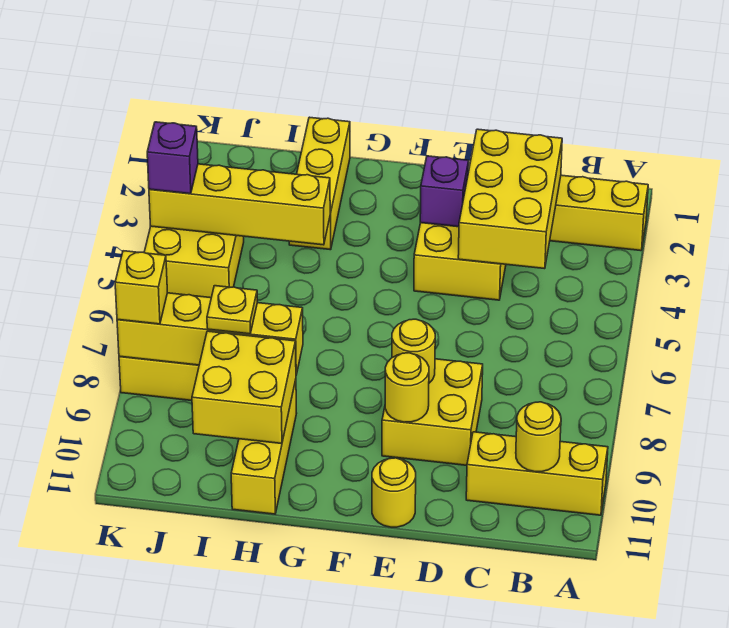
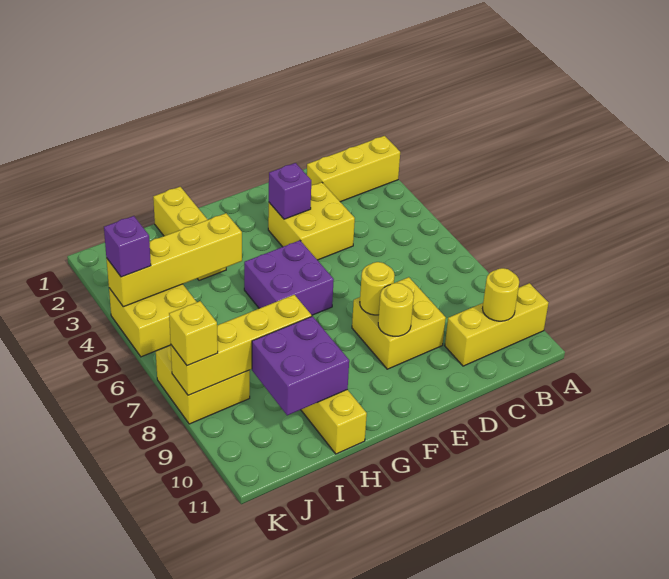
yellow brick C2:D4 level 2 -> none
yellow round brick E11 level 1 -> none
none -> purple brick F5:G6 level 1
yellow brick H9:I10 level 2 -> purple brick H9:I10 level 2
yellow plate I8 level 3 -> none

